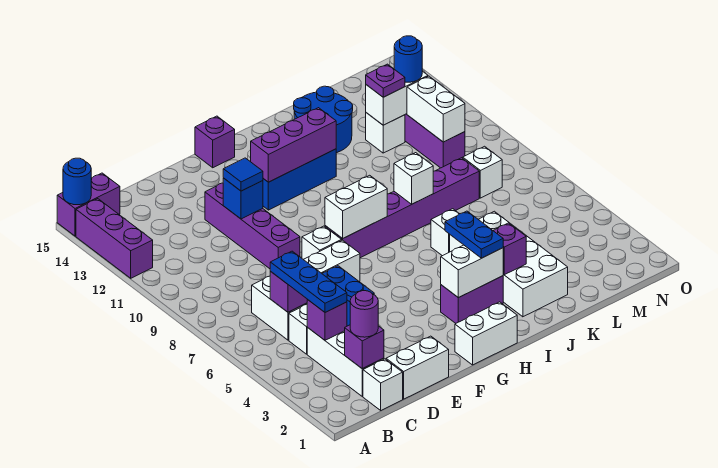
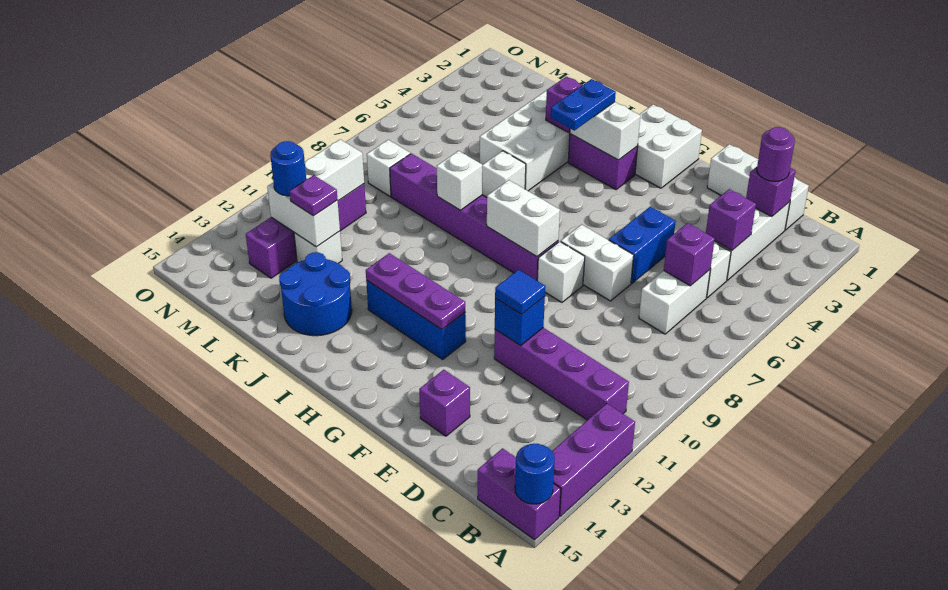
blue plate C4:C6 level 3 -> none
purple brick E9:E12 level 1 -> purple brick B11:E11 level 1
white brick G1:H1 level 1 -> white brick G1:H2 level 1
purple brick G12:I12 level 2 -> purple plate G12:I12 level 2
purple brick G15 level 1 -> purple brick E14 level 1

